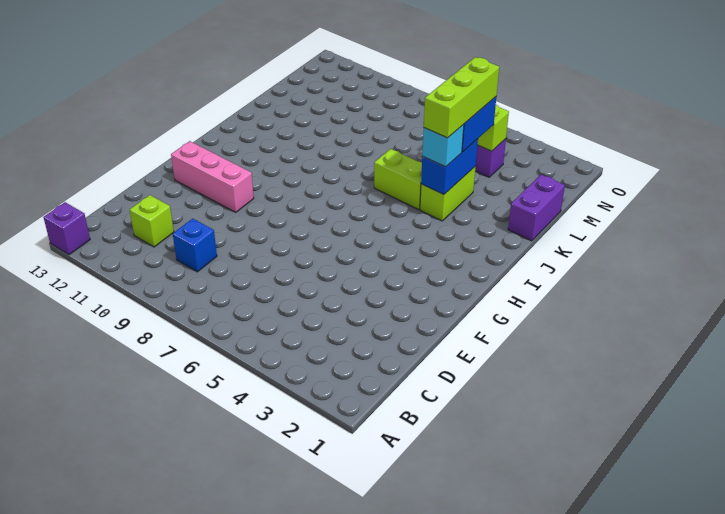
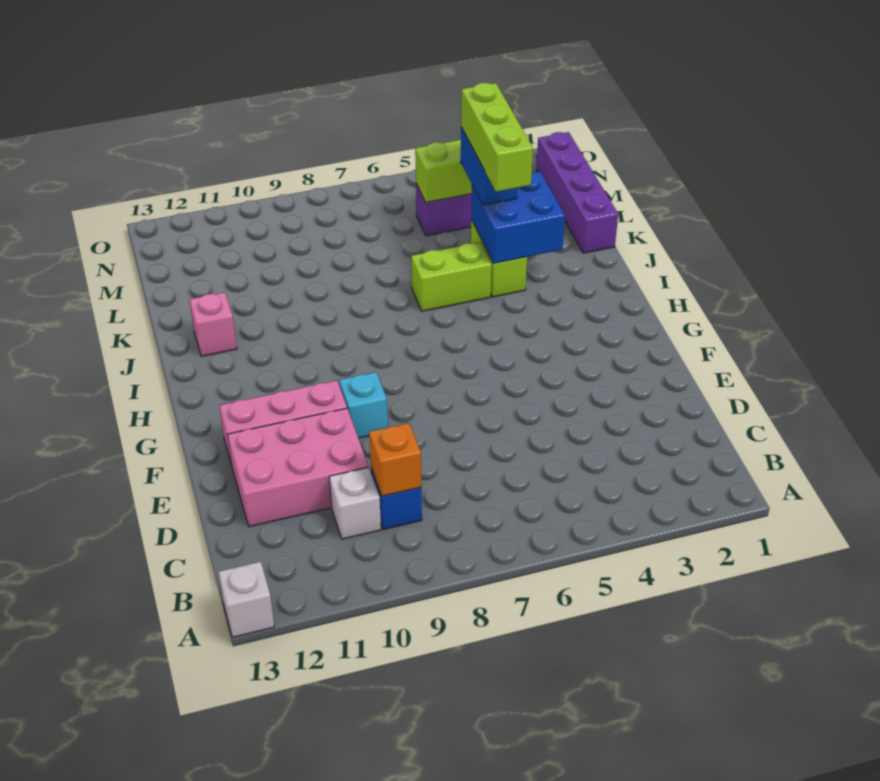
purple brick A13 level 1 -> white brick A13 level 1
none -> orange brick C9 level 2
none -> white brick C10 level 1
lime brick C11 level 1 -> none
none -> pink brick D10:E12 level 1
blue brick J4:K4 level 2 -> blue brick J3:K4 level 2
cyan brick J4 level 3 -> cyan brick F9 level 1
none -> pink brick J12 level 1
purple brick K1:L1 level 1 -> purple brick K1:N1 level 1

